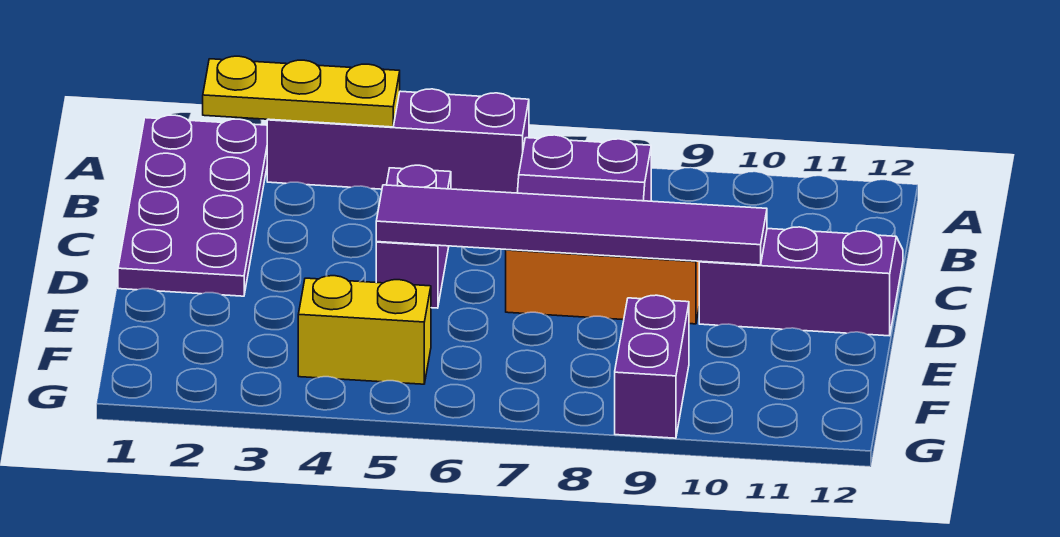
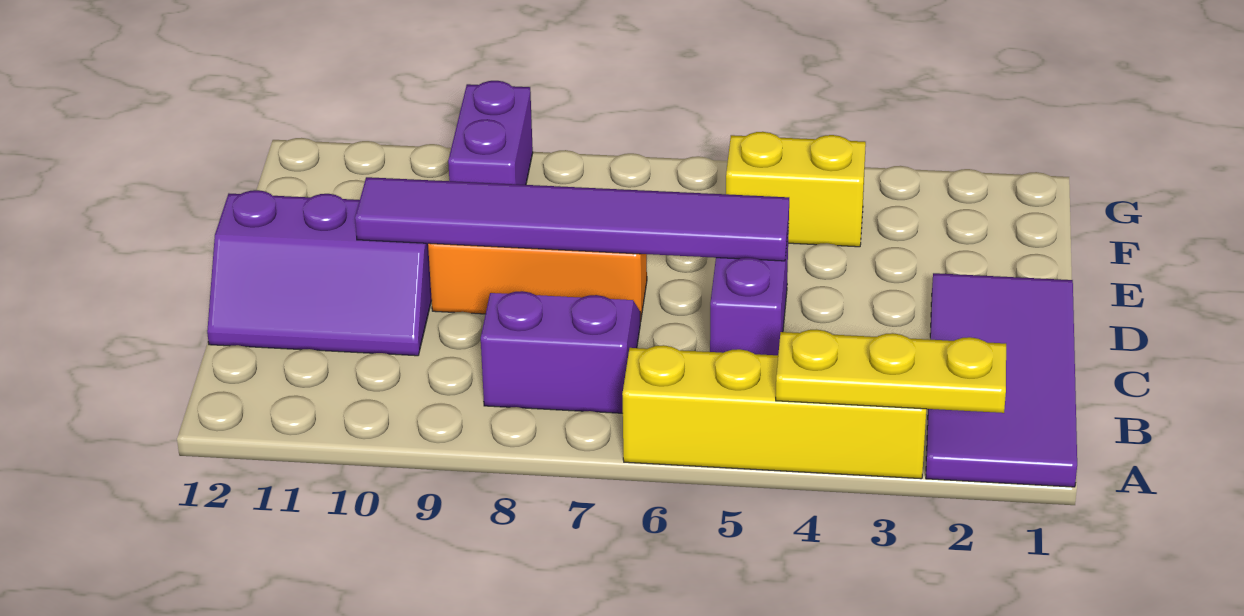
purple plate A1:D2 level 1 -> purple tile A1:D2 level 1
purple brick A3:A6 level 1 -> yellow brick A3:A6 level 1

